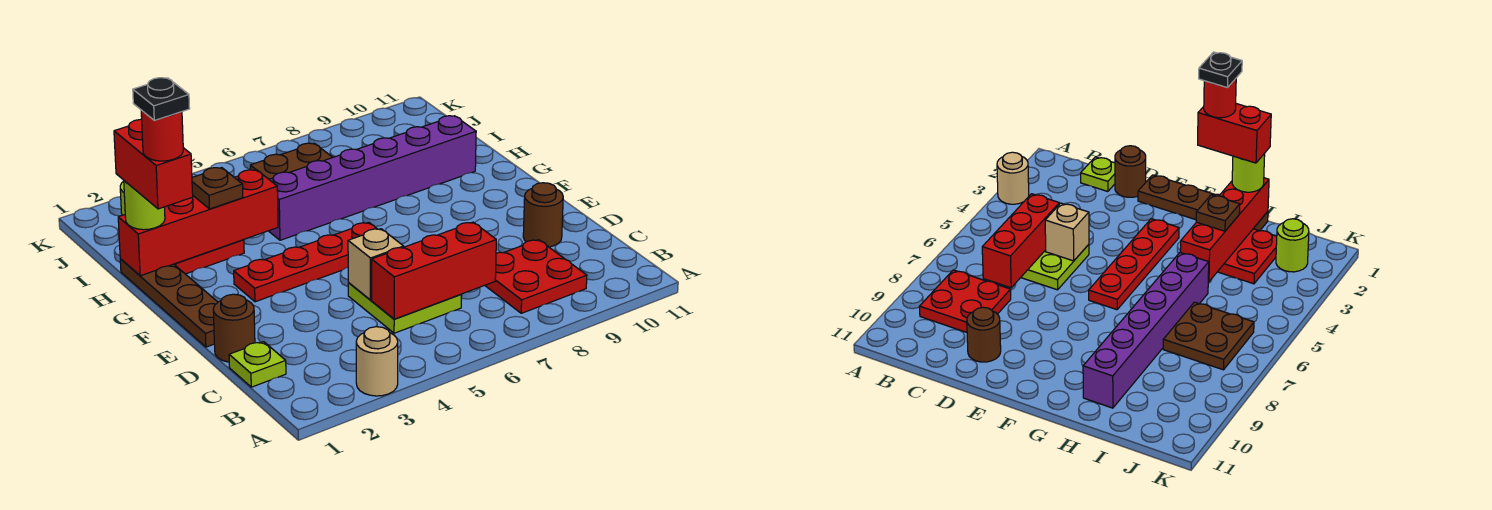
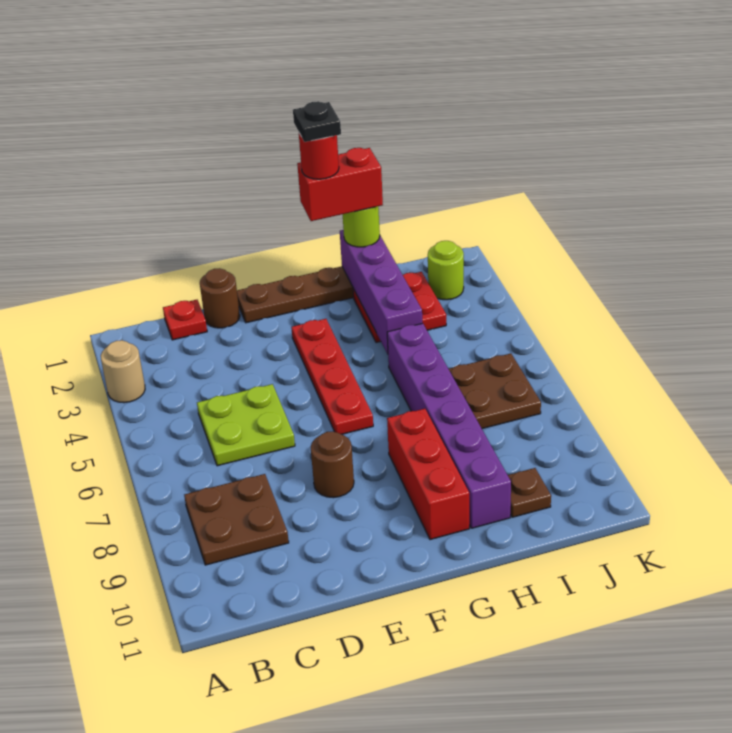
red plate B8:C9 level 1 -> brown plate B8:C9 level 1
lime plate C1 level 1 -> red plate C1 level 1
red brick C5:C7 level 2 -> red brick G8:G10 level 1
tan brick D5 level 2 -> none
brown round brick D10 level 1 -> brown round brick E8 level 1
red brick H1:H4 level 2 -> purple brick H1:H4 level 2
brown plate H3 level 3 -> brown plate I10 level 1

